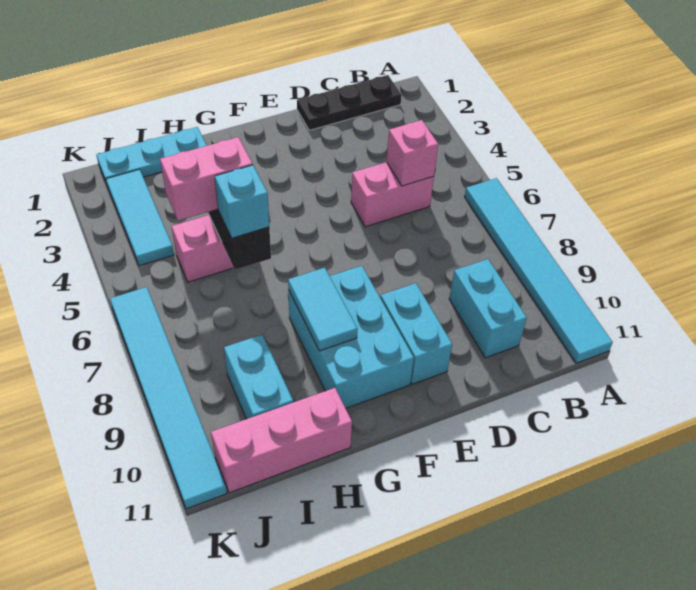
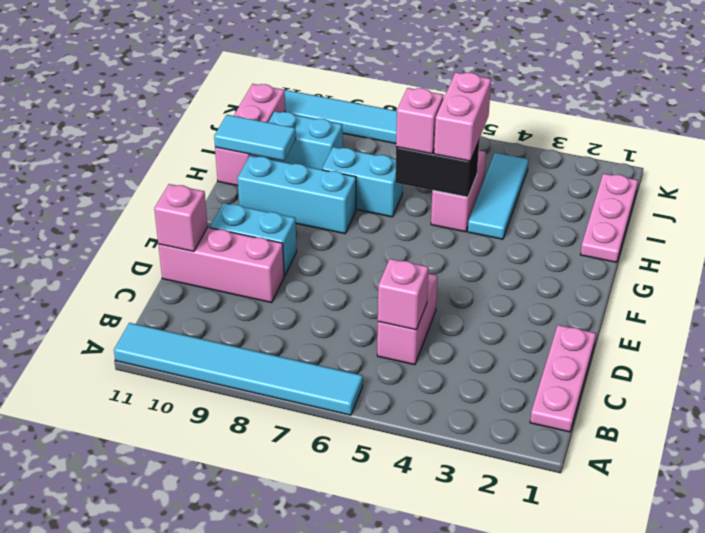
black plate B1:D1 level 1 -> pink plate B1:D1 level 1
cyan brick C9:C10 level 1 -> cyan brick H7:H8 level 1
none -> pink brick D9:D11 level 1
none -> pink brick D11 level 2
cyan brick F8:G10 level 1 -> cyan brick G8:G10 level 1
cyan tile G8:G9 level 2 -> cyan tile H10:H11 level 2
cyan plate H1:J1 level 1 -> pink plate H1:J1 level 1
cyan brick H6 level 3 -> pink brick H6 level 3
cyan tile J2:J4 level 1 -> cyan tile H4:J4 level 1

